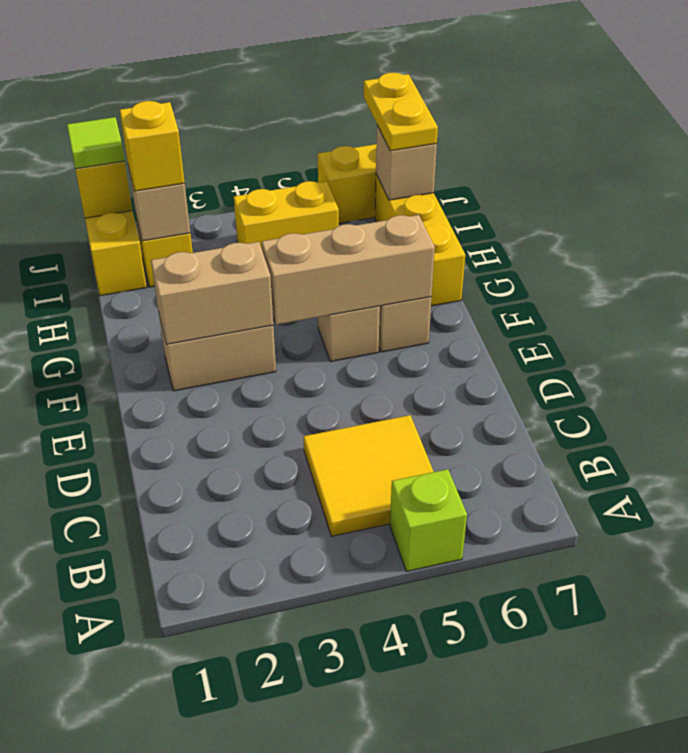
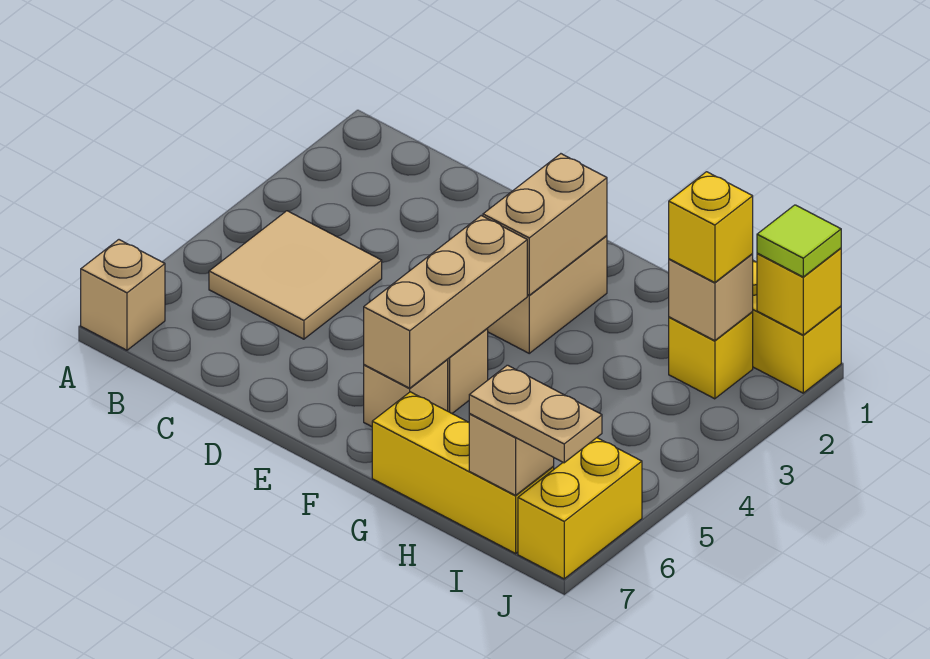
lime brick A5 level 1 -> none
none -> tan brick A7 level 1
yellow tile B4:C5 level 1 -> tan tile B4:C5 level 1
yellow brick I4:I5 level 1 -> none
yellow plate I7:J7 level 3 -> tan plate I7:J7 level 3

